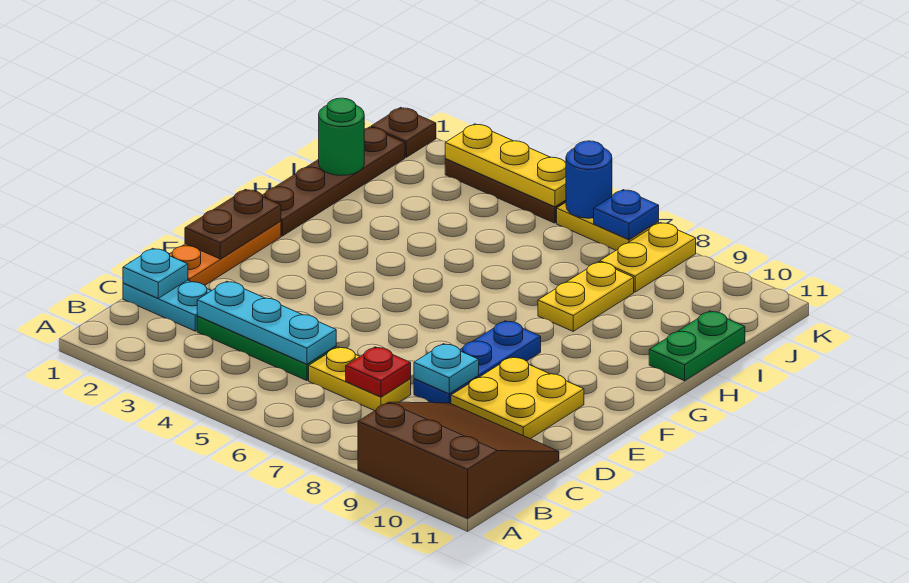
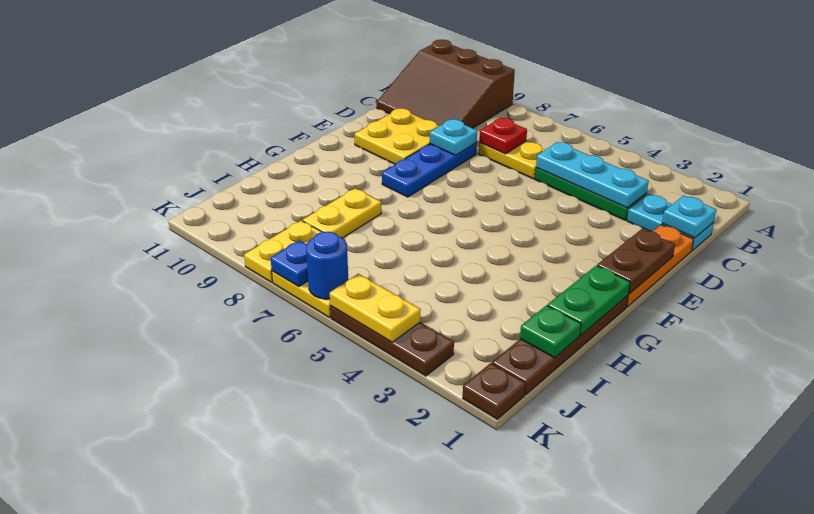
green plate H11:I11 level 1 -> green plate G1:H1 level 2
green round brick I1 level 2 -> green plate I1 level 2
yellow plate K3:K5 level 2 -> yellow plate K4:K5 level 2

